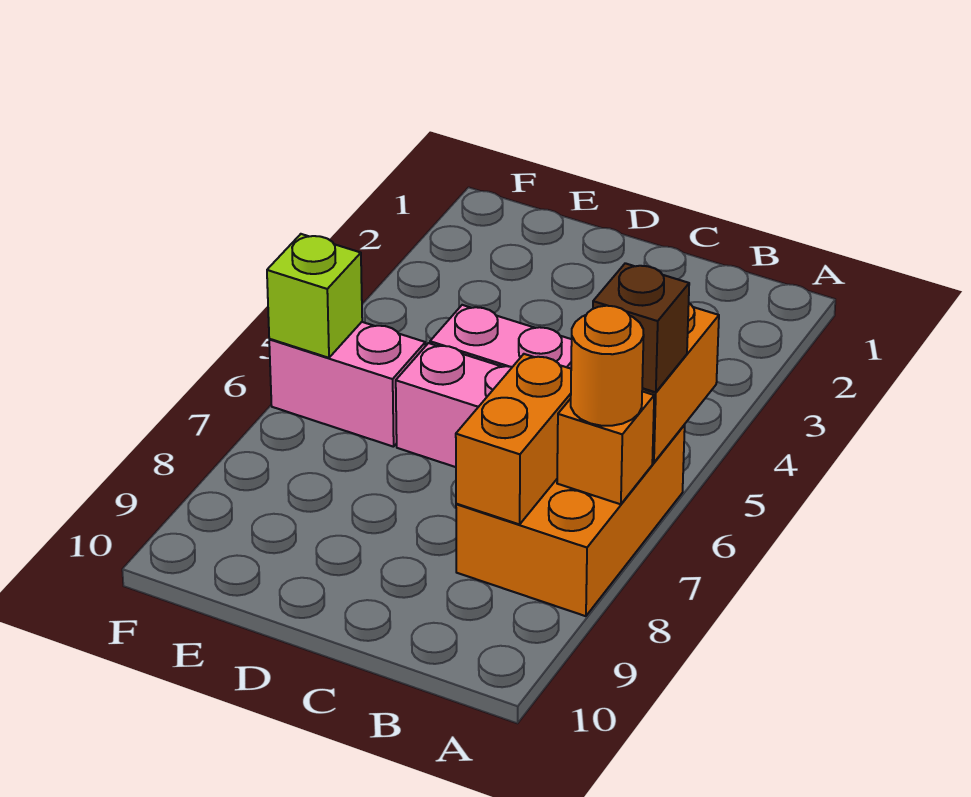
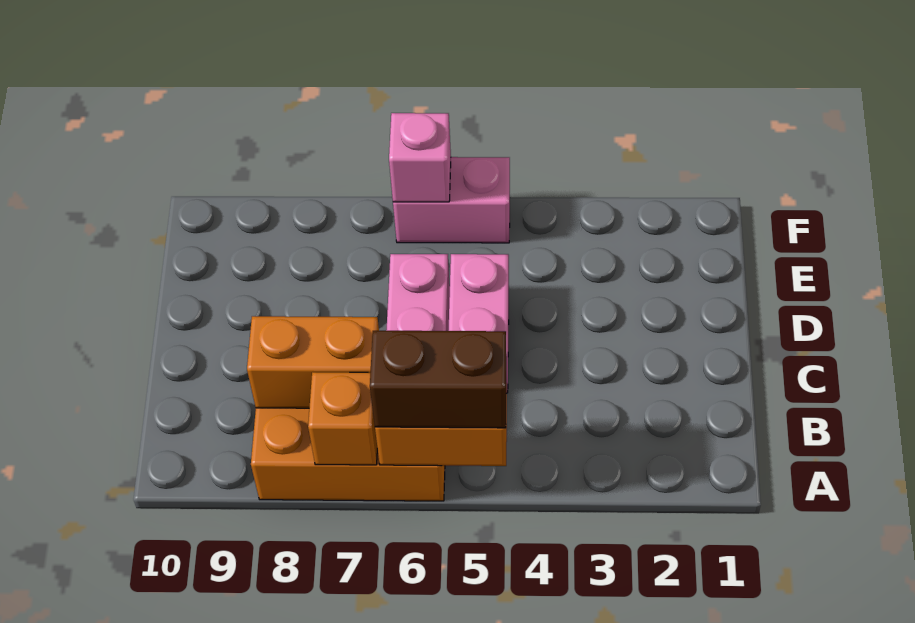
brown brick A6 level 3 -> brown brick A5:A6 level 3
orange round brick A7 level 3 -> none
pink brick E6:F6 level 1 -> pink brick F5:F6 level 1
lime brick F6 level 2 -> pink brick F6 level 2

